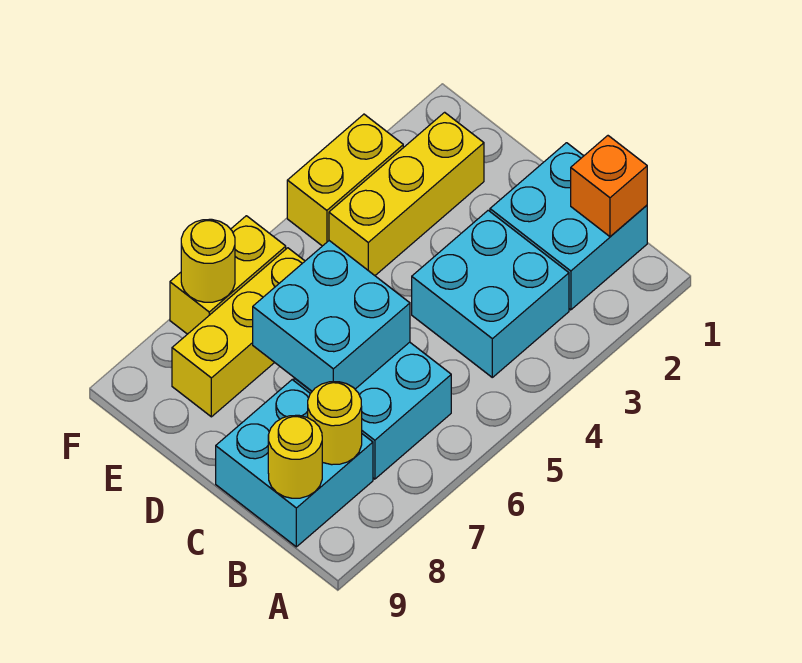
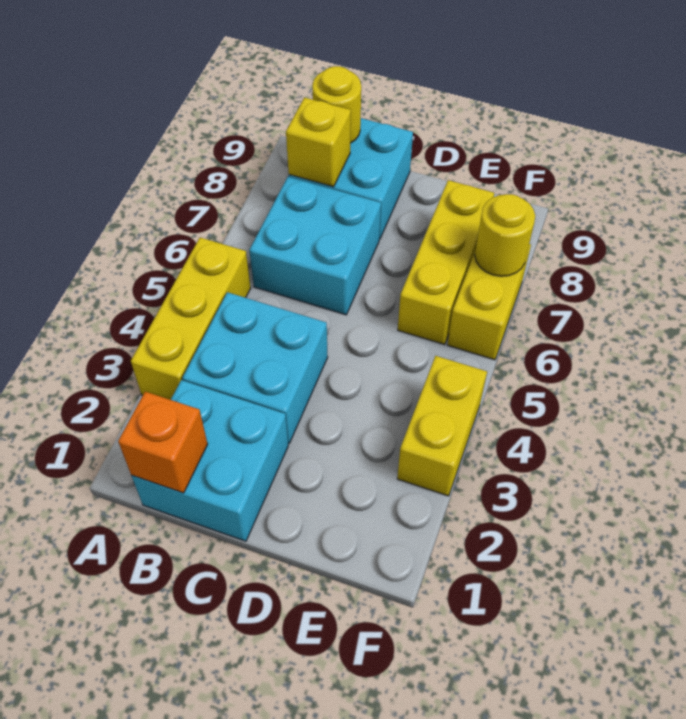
yellow round brick B8 level 2 -> yellow brick B8 level 2
cyan brick C6:D7 level 2 -> none
yellow brick E2:E4 level 1 -> yellow brick A3:A5 level 1

